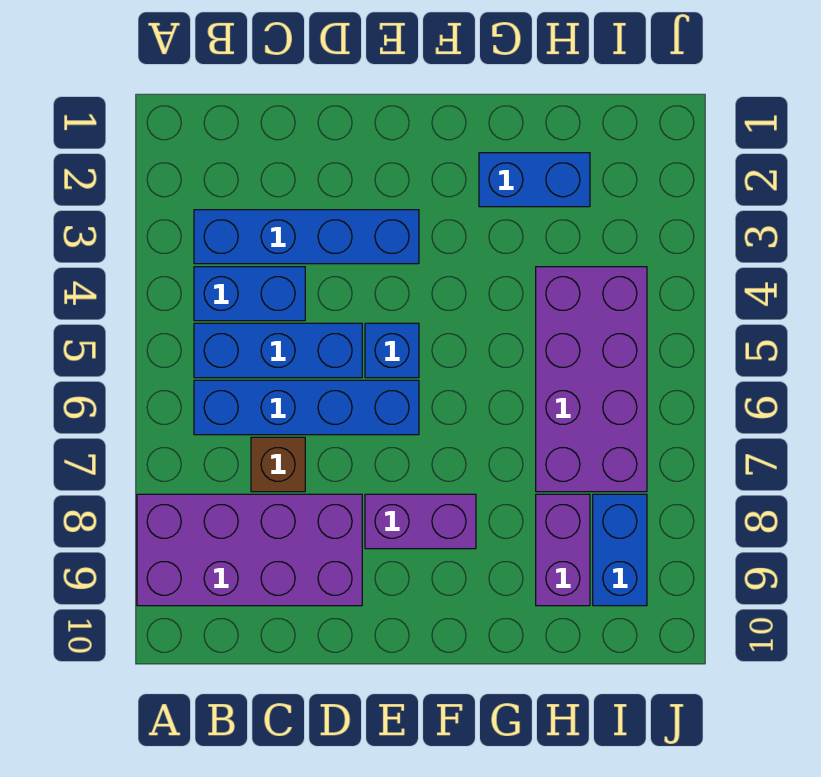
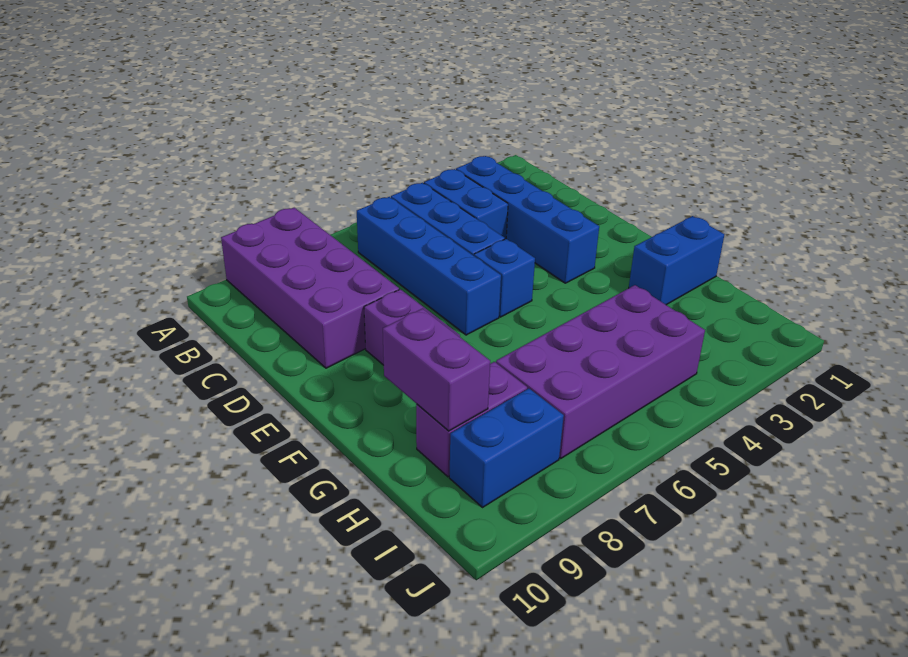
brown brick C7 level 1 -> none
blue brick G2:H2 level 1 -> blue brick G1:G2 level 1
none -> purple brick G9:H9 level 2

